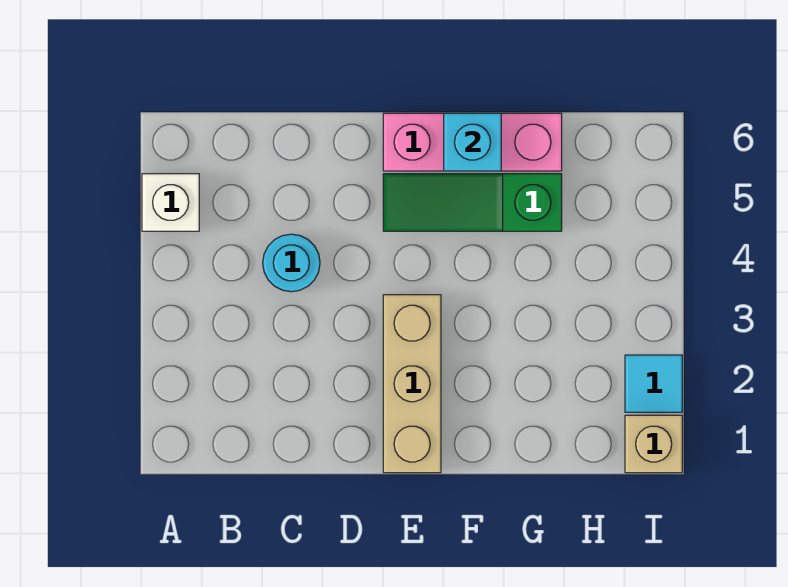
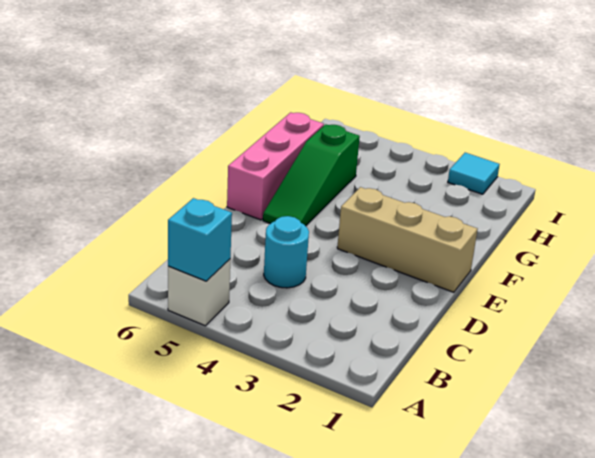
cyan brick F6 level 2 -> cyan brick A5 level 2
tan brick I1 level 1 -> none

